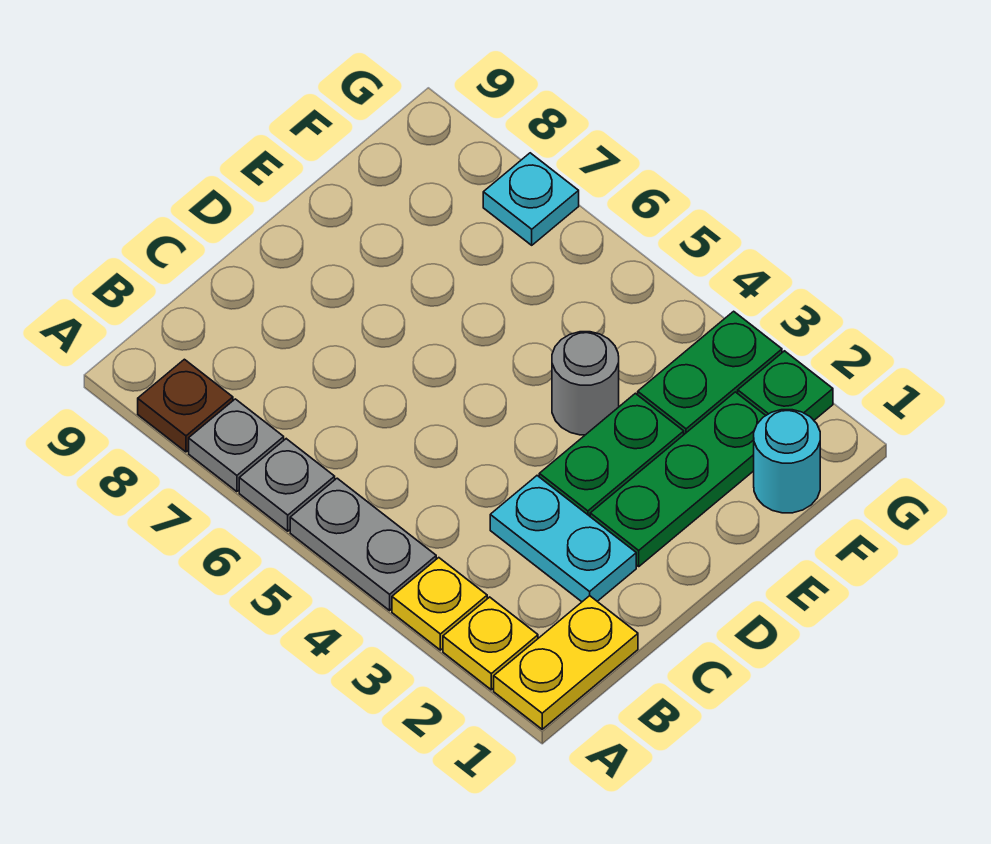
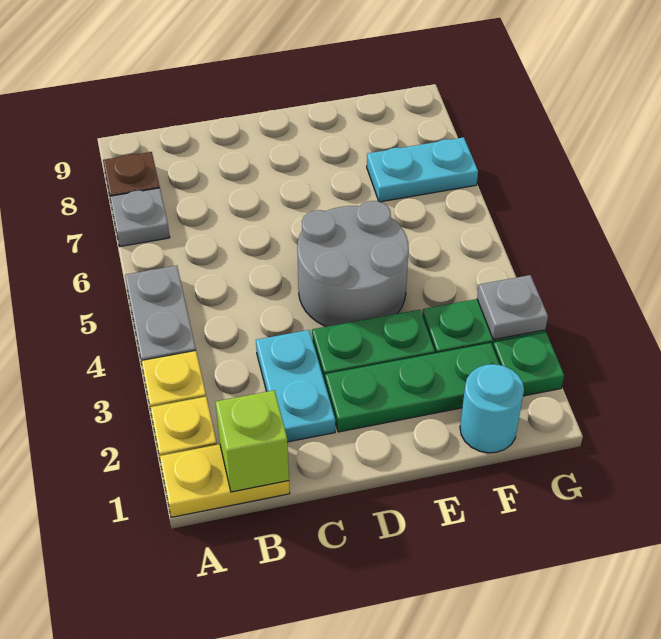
grey plate A6 level 1 -> grey plate G3 level 2
none -> lime brick B1 level 2
grey round brick E4 level 1 -> grey round brick D4:E5 level 1
cyan plate G7 level 1 -> cyan plate F7:G7 level 1

